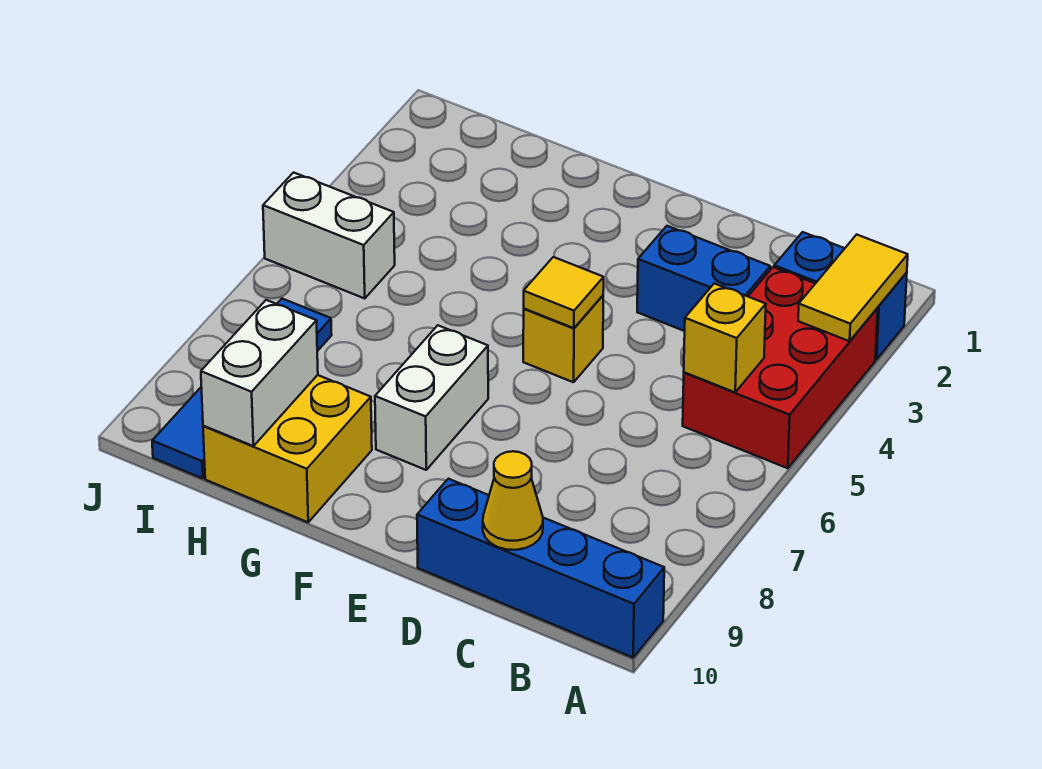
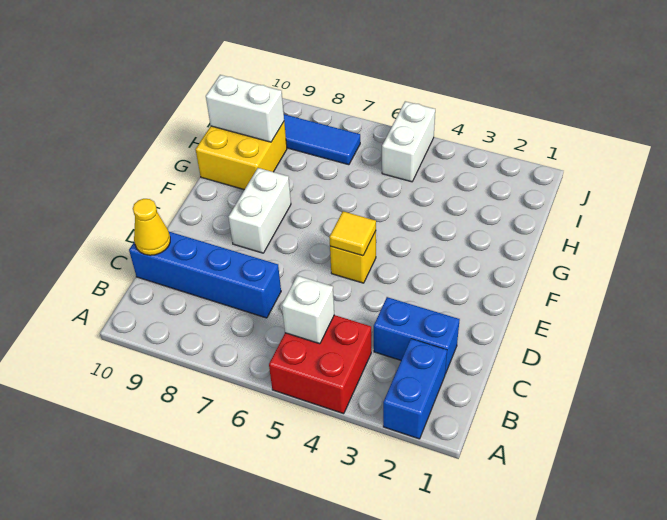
yellow tile A2:A3 level 2 -> none
red brick A3:B5 level 1 -> red brick A4:B5 level 1
blue brick A10:D10 level 1 -> blue brick C7:C10 level 1
yellow brick B5 level 2 -> white brick B5 level 2
blue brick C3:D3 level 1 -> blue brick C2:C3 level 1
white brick F7:F8 level 1 -> white brick E8:F8 level 1

